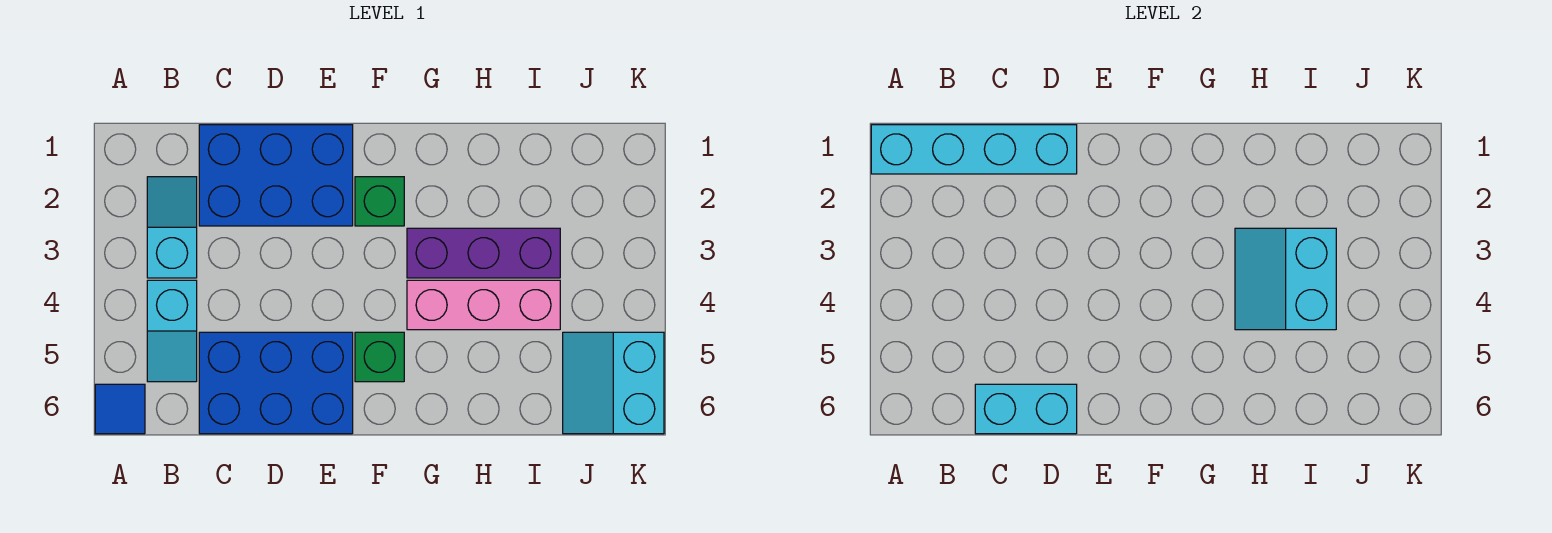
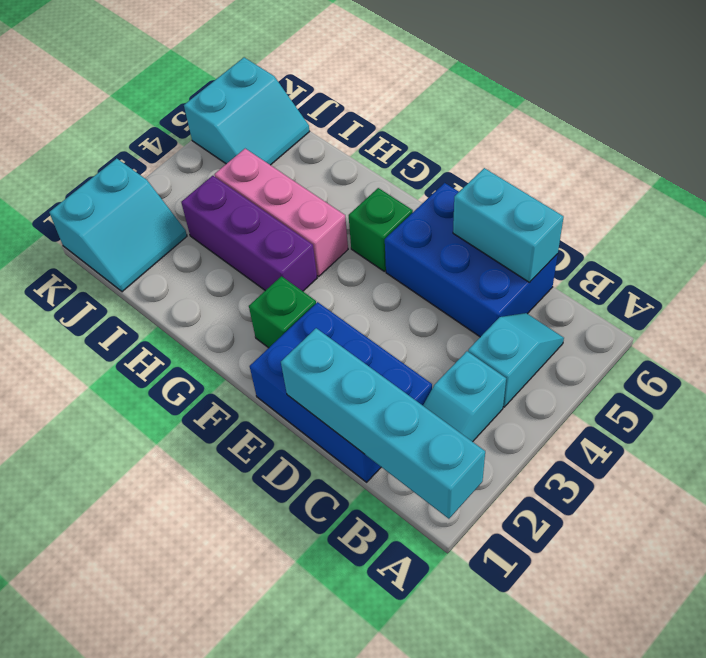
blue tile A6 level 1 -> none
cyan slope H3:I4 level 2 top I -> cyan slope J1:K2 level 1 top K

